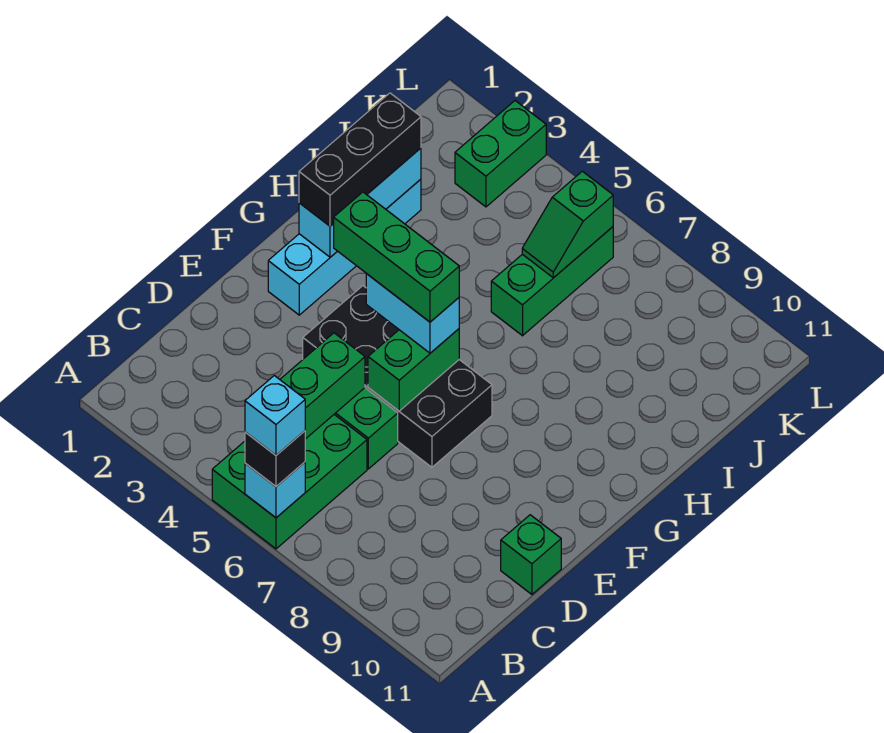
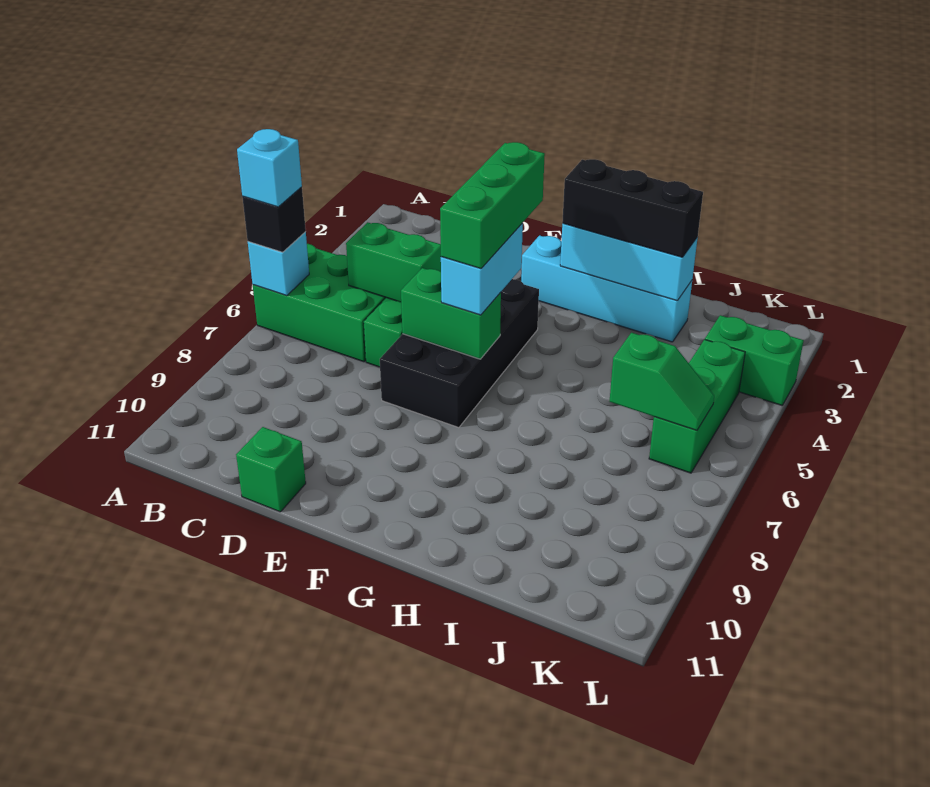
green brick I6:K6 level 1 -> green brick K4:K6 level 1
green slope J6:K6 level 2 top K -> green slope J6:K6 level 2 top J

